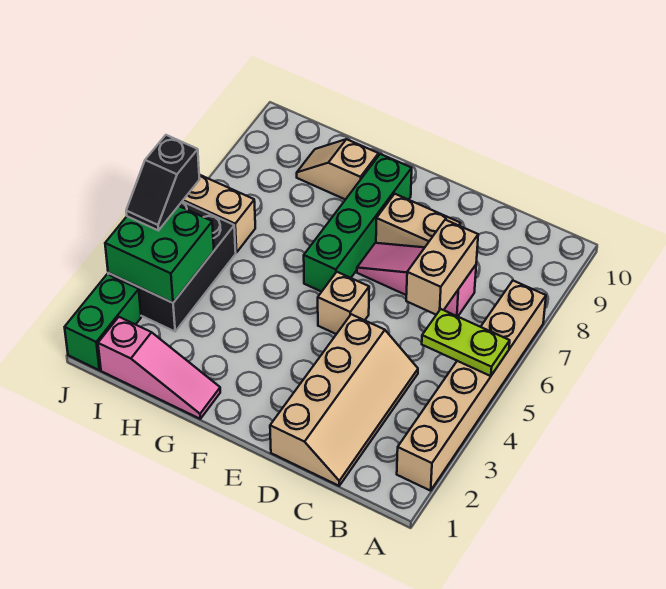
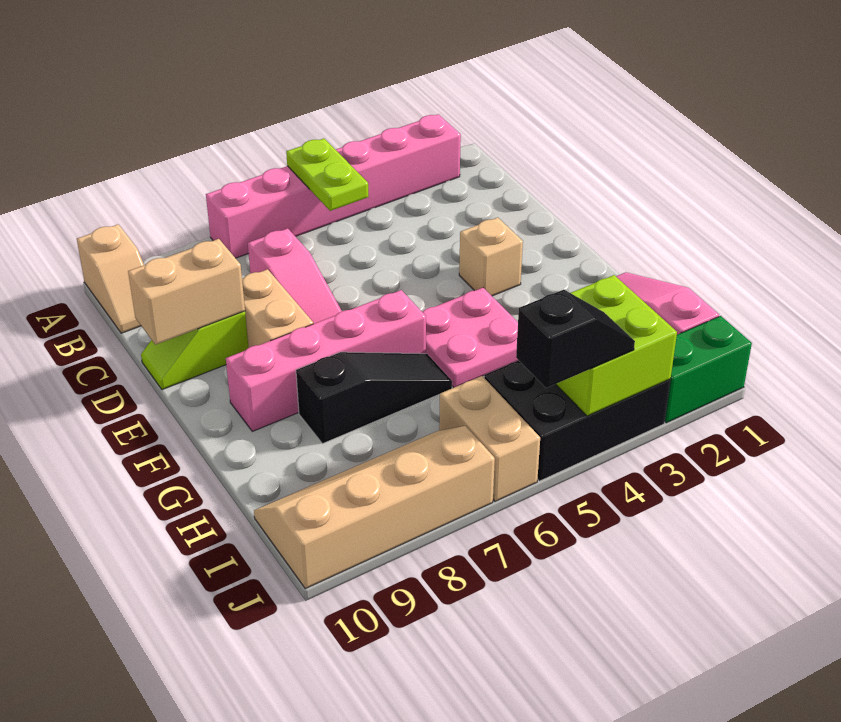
tan brick A2:A7 level 1 -> pink brick A2:A7 level 1
tan slope C1:D4 level 1 top D -> tan slope I7:J10 level 1 top J
tan brick C6:C7 level 2 -> tan brick D9:D10 level 2
none -> lime slope D9:D10 level 1 top 9
tan brick E5 level 1 -> tan brick E3 level 1
none -> pink plate F4:G5 level 1
green brick F6:F9 level 1 -> pink brick F6:F9 level 1
none -> black slope G6:G8 level 1 top 8
tan slope G9:H9 level 1 top G -> tan slope A10:B10 level 1 top A
green brick I3:J4 level 2 -> lime brick I3:J4 level 2

